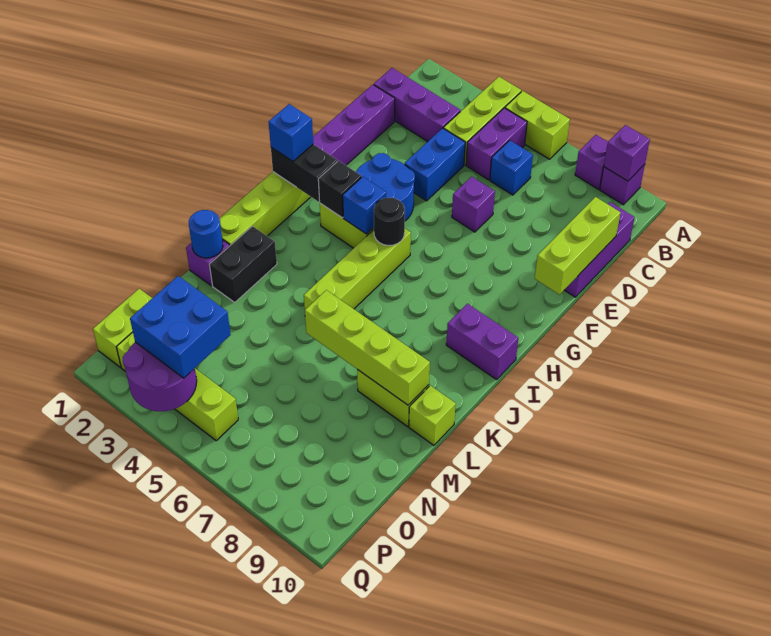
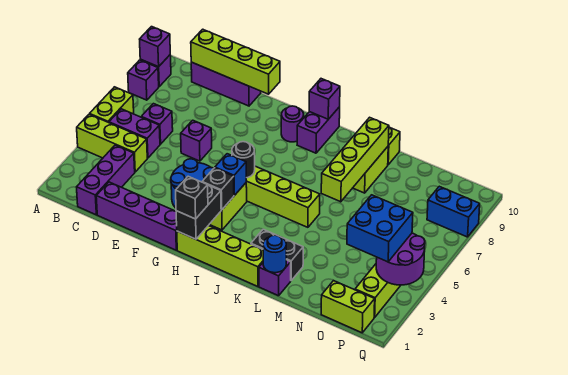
blue brick C6 level 1 -> purple brick C6 level 1
blue brick D4:E4 level 1 -> blue brick P8:Q8 level 1
lime brick D10:F10 level 2 -> lime brick C10:F10 level 2
blue brick H1 level 3 -> black brick H1 level 3
none -> purple round brick H9 level 1
none -> purple brick I10 level 2

